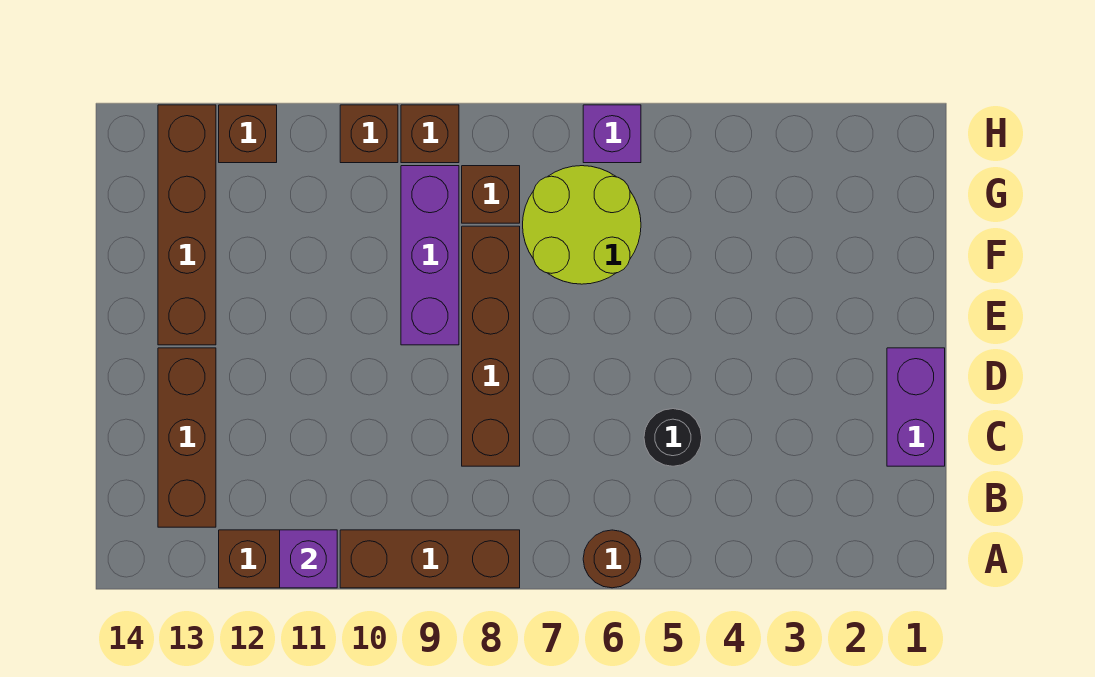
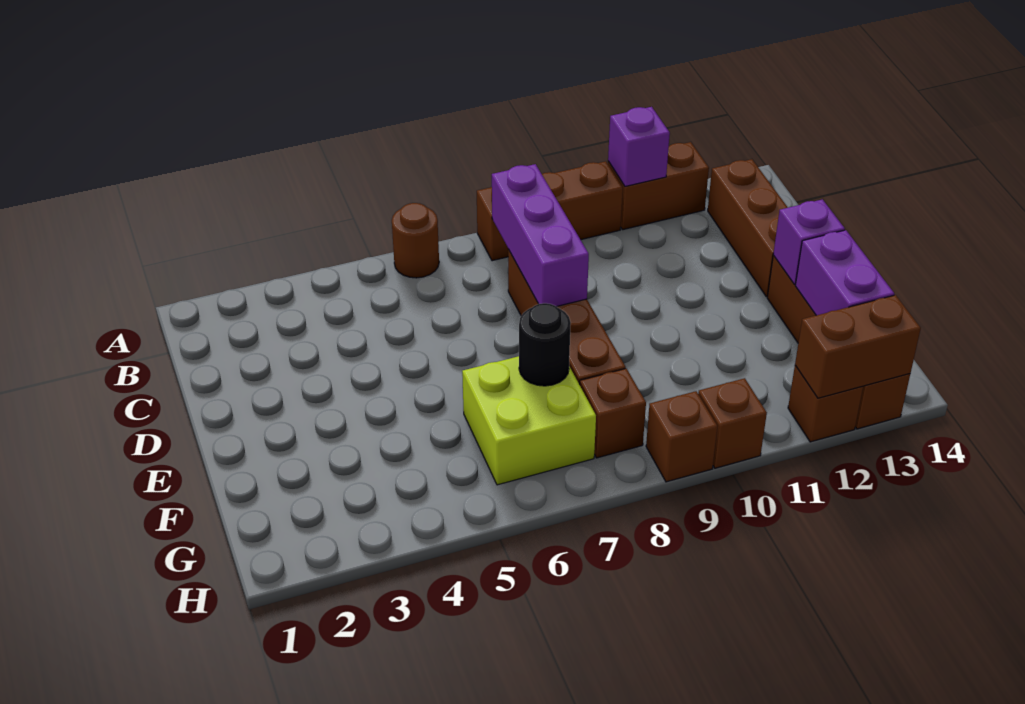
purple brick C1:D1 level 1 -> purple brick F13:G13 level 2
black round brick C5 level 1 -> black round brick F7 level 2
purple brick E9:G9 level 1 -> purple brick B8:D8 level 2
lime round brick F6:G7 level 1 -> lime brick F6:G7 level 1
purple brick H6 level 1 -> purple brick E13 level 2
none -> brown brick H12:H13 level 2

